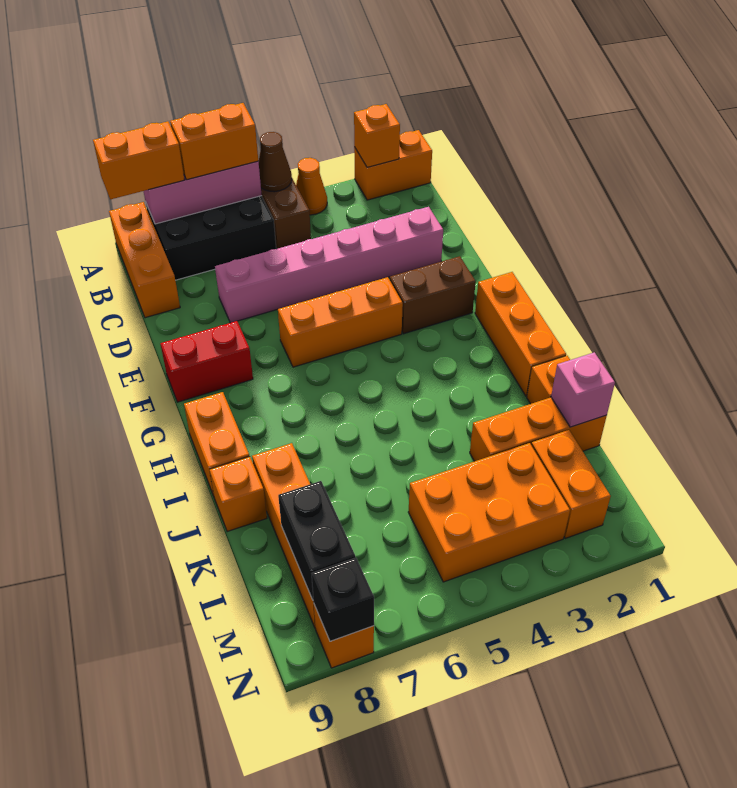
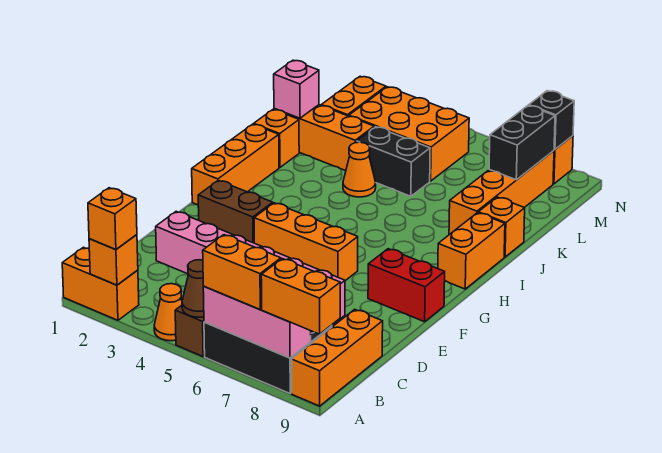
none -> orange brick A2 level 3
none -> orange cone J4 level 1
none -> black brick K4:K5 level 1

